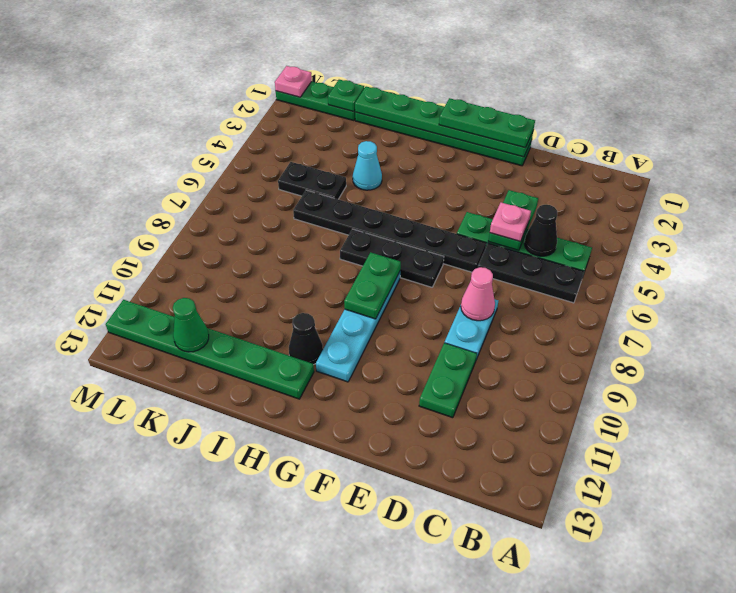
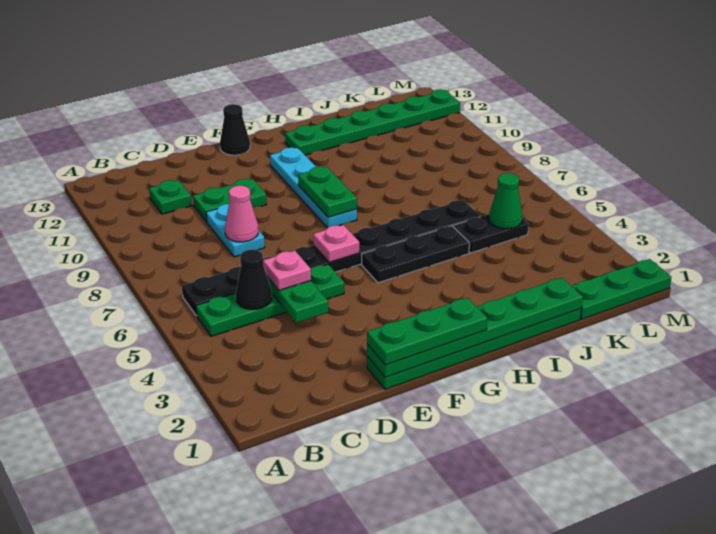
green plate D10:D11 level 1 -> green plate D10:E10 level 1
black plate F7:H7 level 1 -> black plate G5:I5 level 1
black cone H11 level 1 -> black cone F13 level 1
cyan cone I4 level 1 -> none
green plate K1 level 2 -> green plate C11 level 1
green cone K12 level 2 -> green cone K5 level 2
pink plate M1 level 2 -> pink plate F6 level 2

